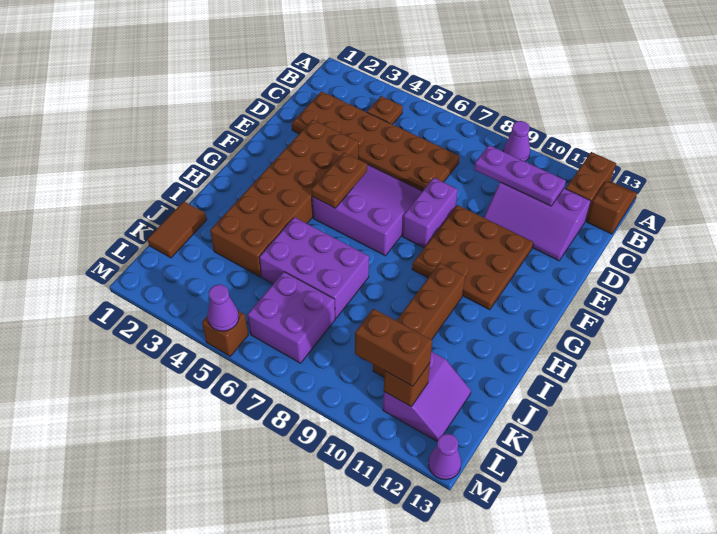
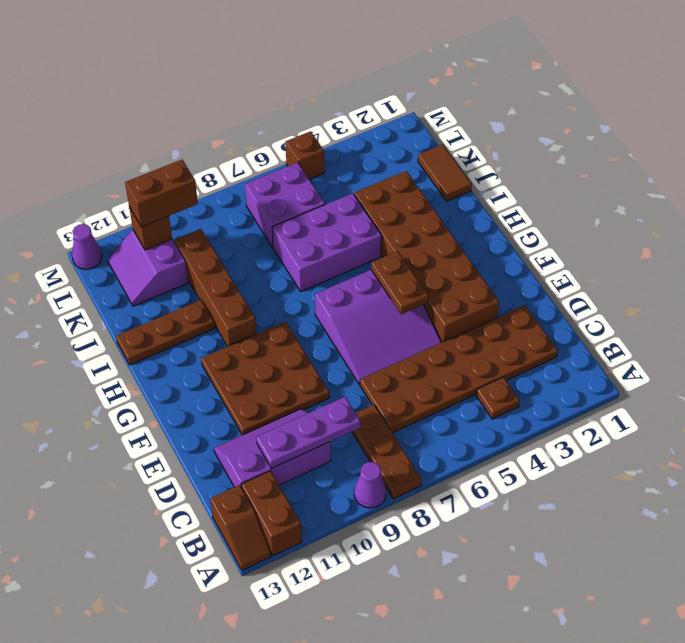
none -> brown plate A8:C8 level 1
purple brick E8:F8 level 1 -> none
none -> brown plate I11:I13 level 1
purple cone M5 level 2 -> none

